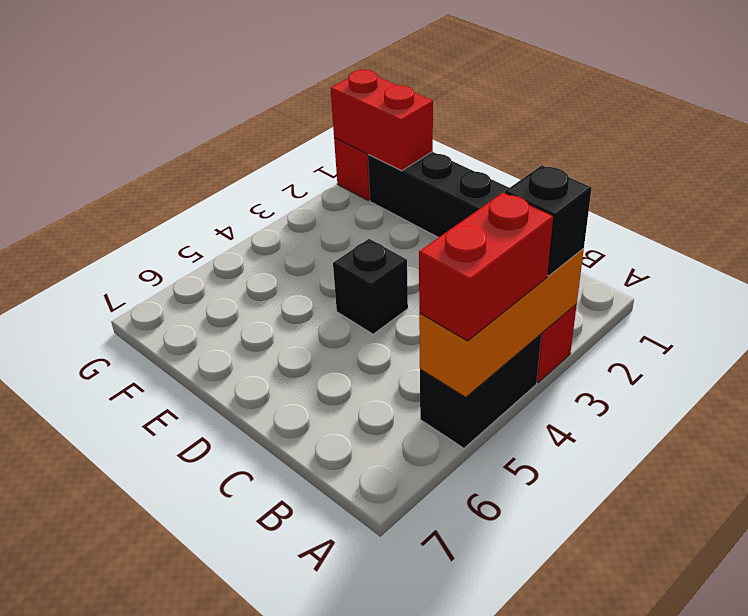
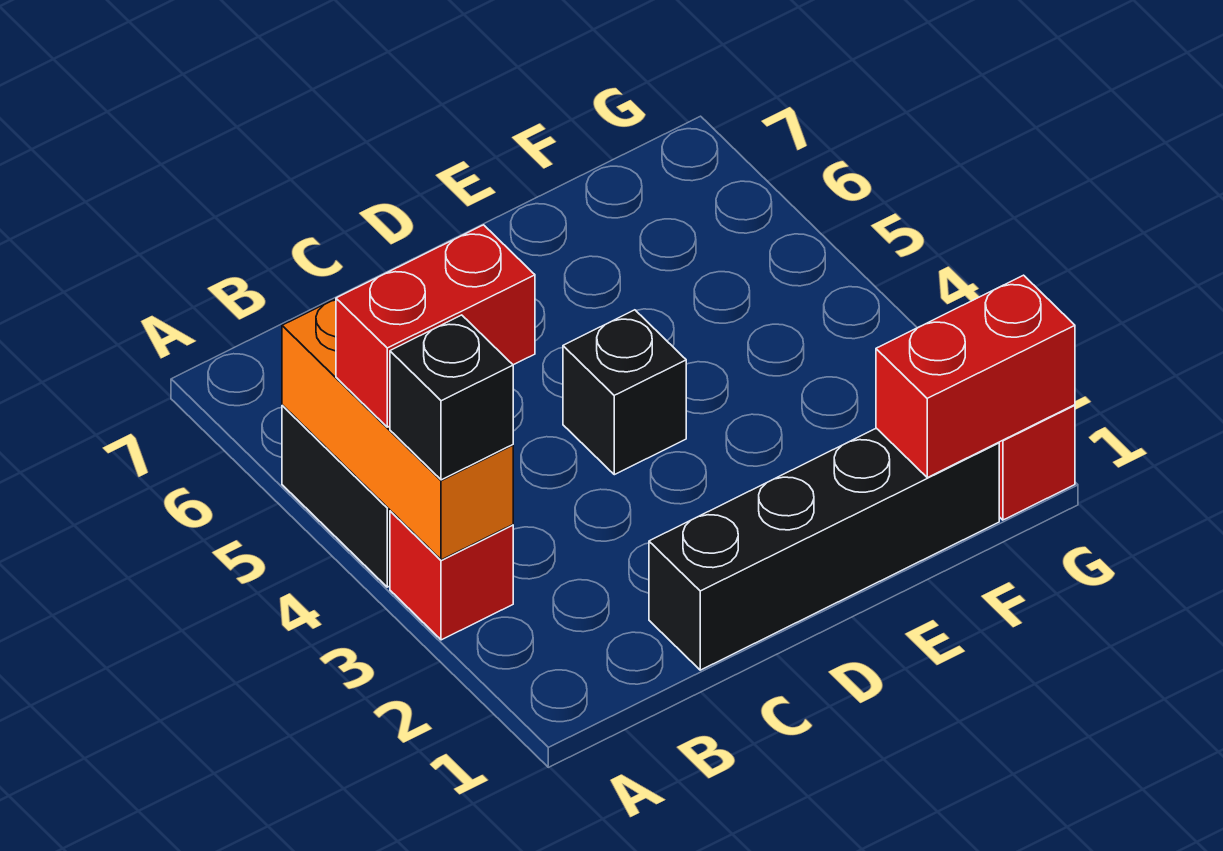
red brick A4:A5 level 3 -> red brick A4:B4 level 3

